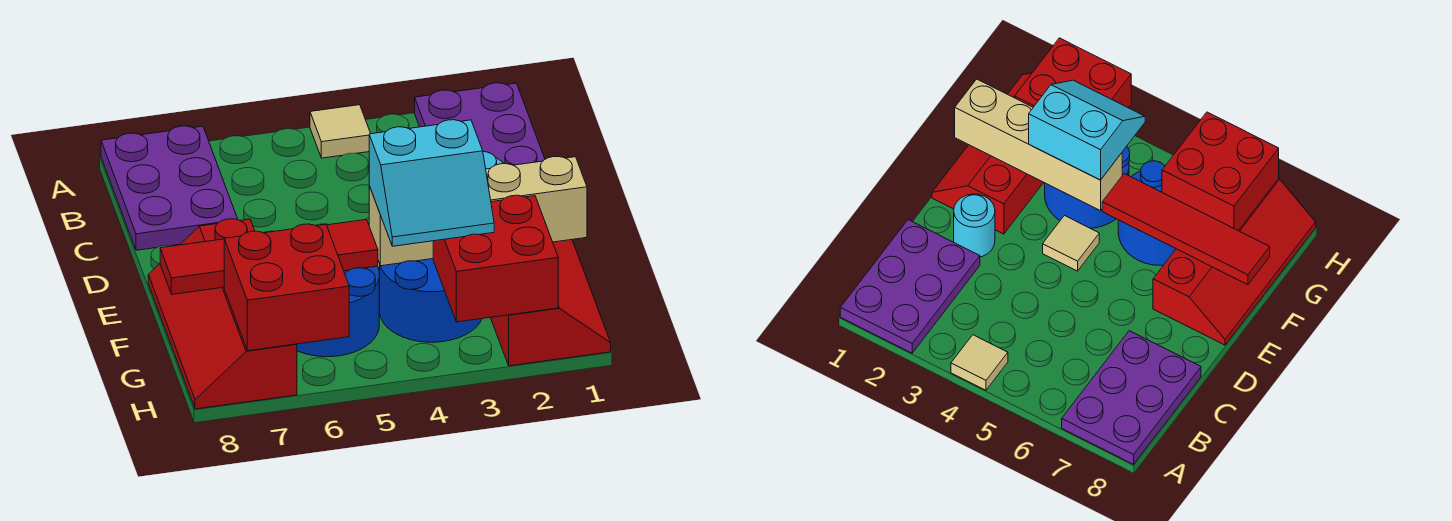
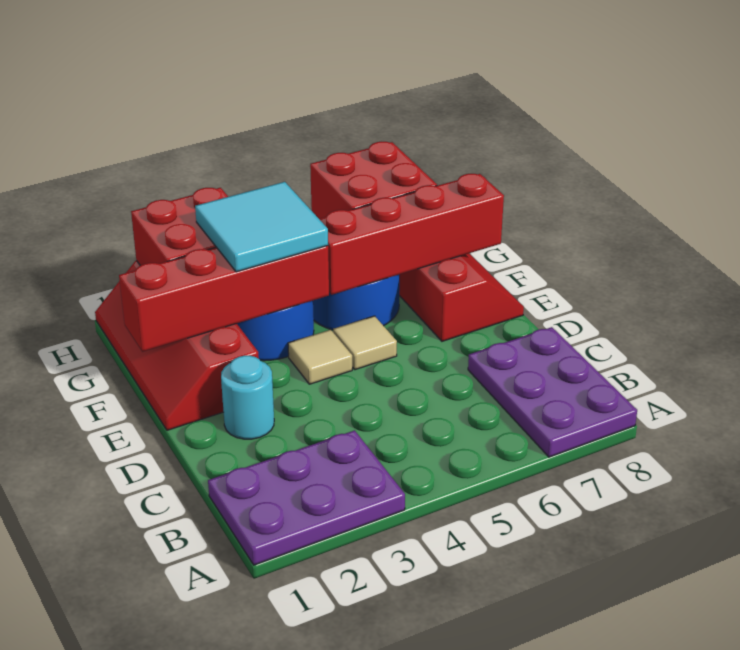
purple plate A1:C2 level 1 -> purple plate A1:B3 level 1
tan tile A4 level 1 -> tan tile E5 level 1
tan brick F1:F4 level 2 -> red brick F1:F4 level 2
cyan slope F3:G4 level 3 top F -> cyan tile F3:G4 level 3
red tile F5:F8 level 2 -> red brick F5:F8 level 2

